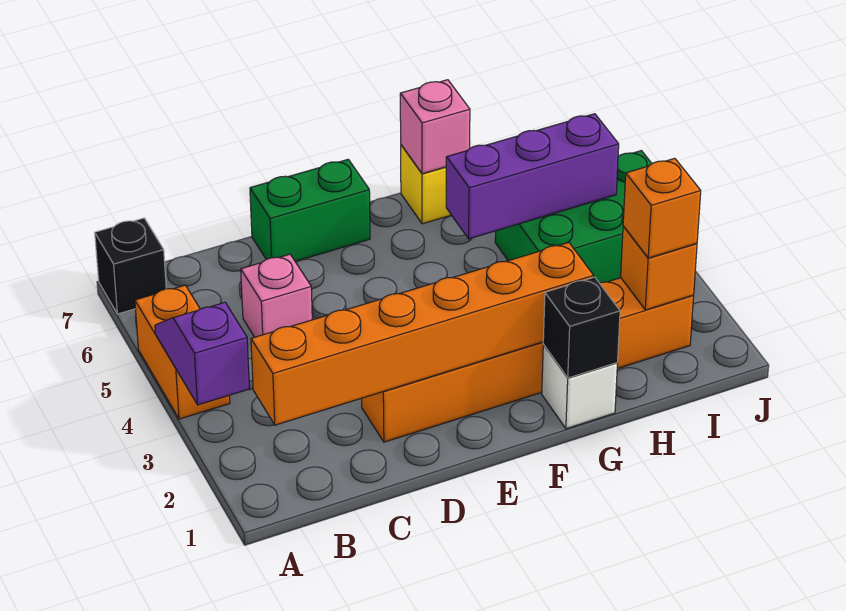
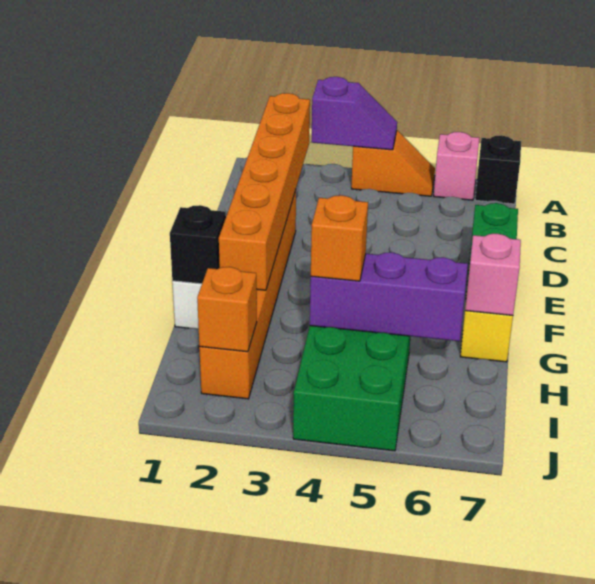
orange brick A4:A5 level 1 -> orange slope A4:A5 level 1 top 4
pink brick C5 level 1 -> pink brick A6 level 1
purple brick G5:I5 level 2 -> purple brick H4:H6 level 2
orange brick I2 level 3 -> orange brick H4 level 3

